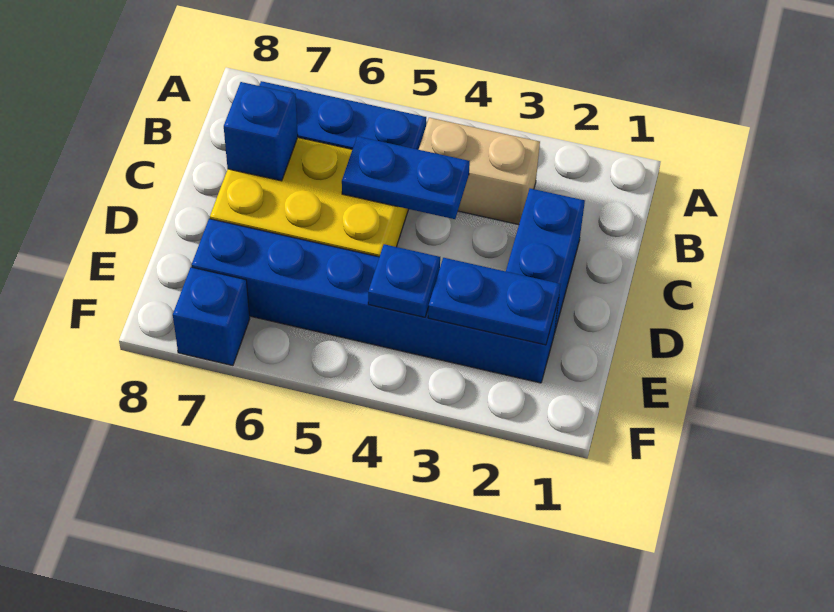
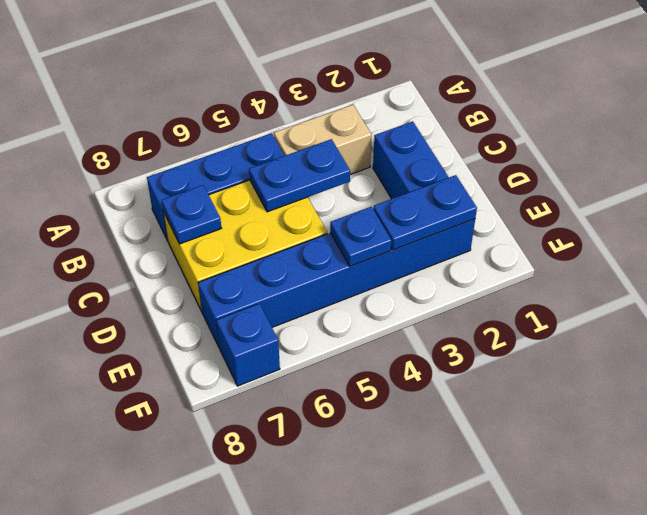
blue brick C7 level 2 -> blue plate C7 level 2

